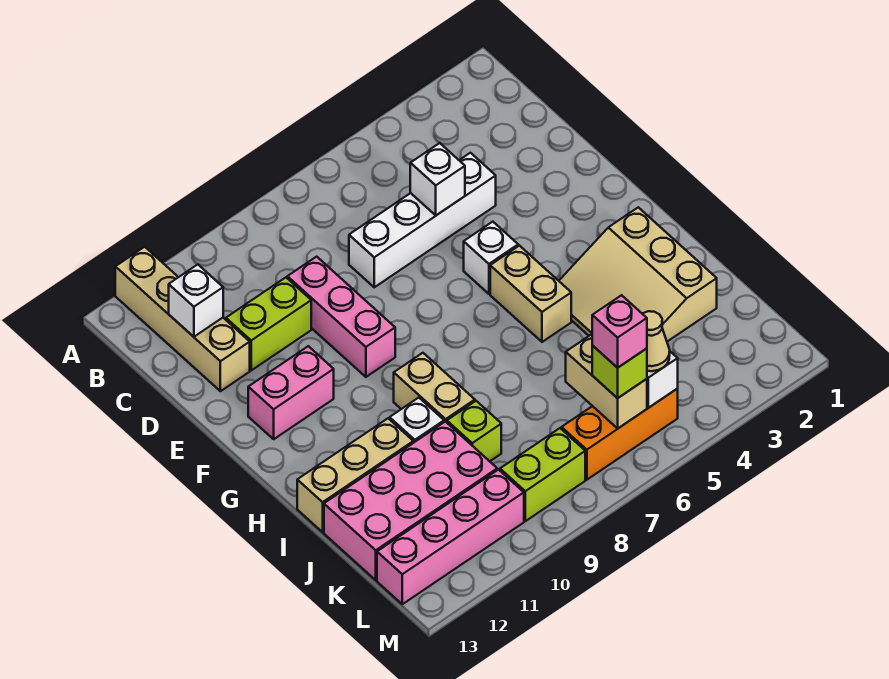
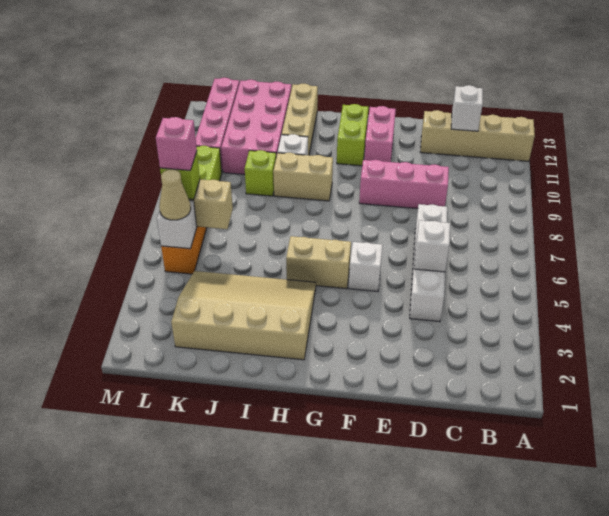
lime brick D10:D11 level 1 -> lime brick G11:G12 level 1
tan slope H2:J4 level 1 top 2 -> tan slope H2:K4 level 1 top 2

